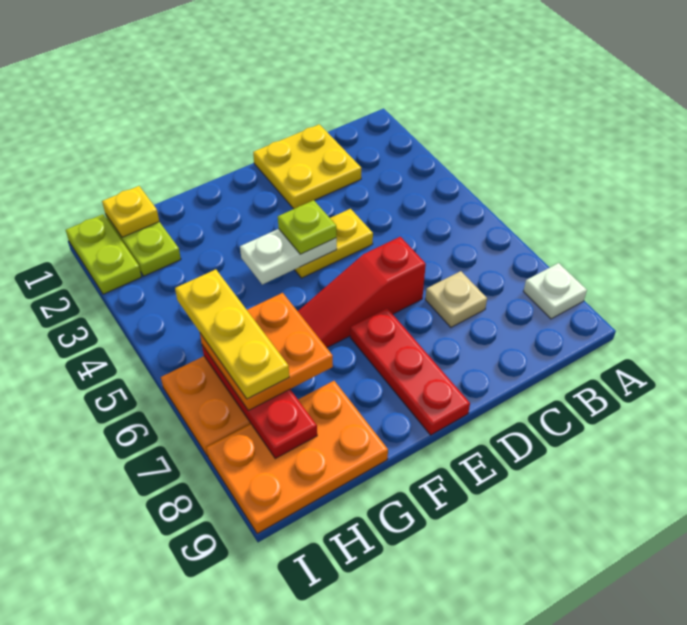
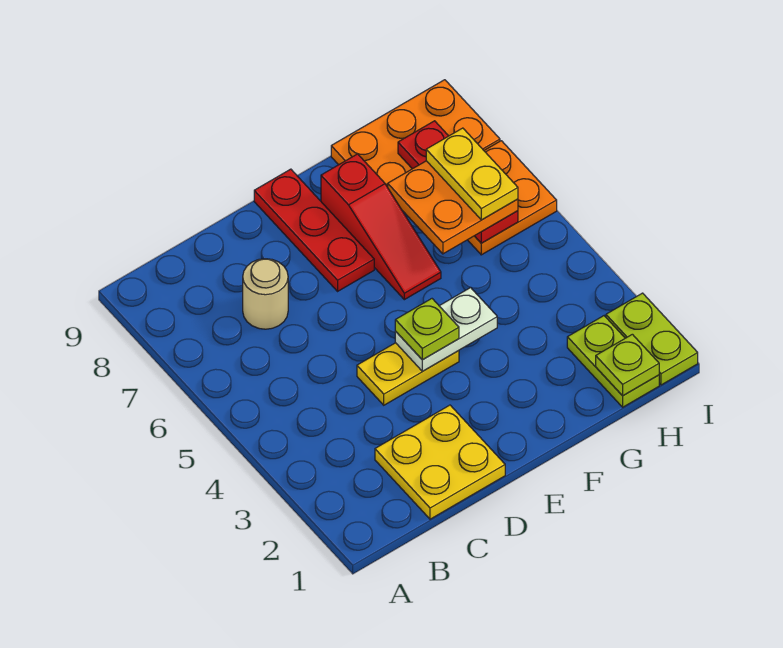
white plate A8 level 1 -> none
tan plate C7 level 1 -> tan round brick C7 level 1
red slope D6:F6 level 1 top D -> red slope F6:F8 level 1 top 8
yellow plate H1 level 2 -> lime plate H1 level 2
yellow plate H5:H7 level 4 -> yellow plate H6:H7 level 4

